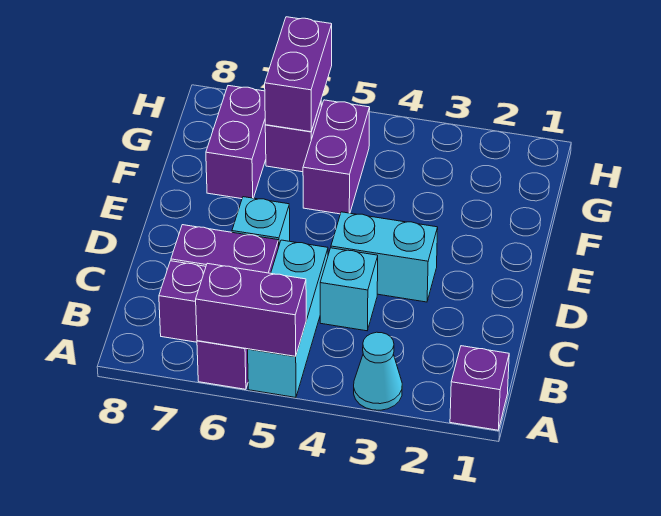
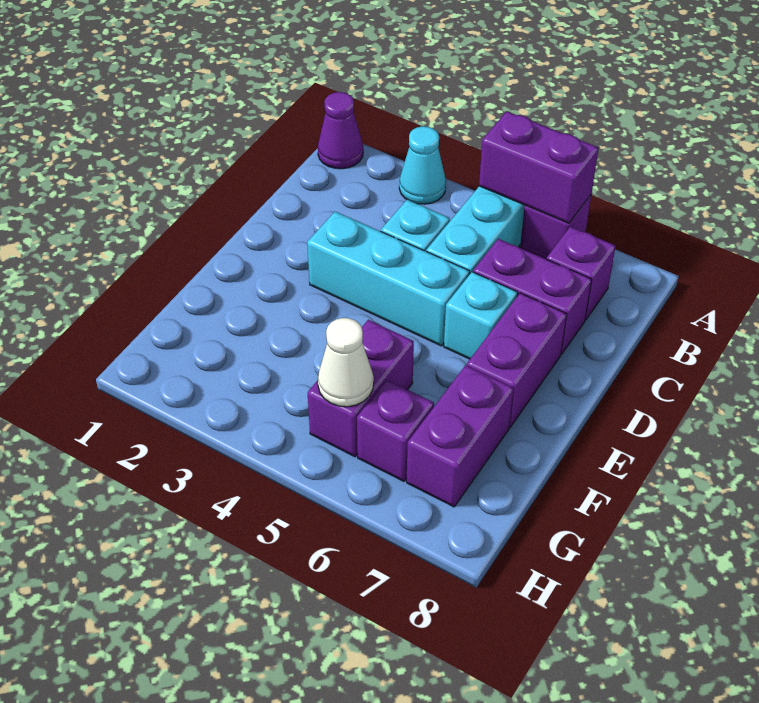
purple brick A1 level 1 -> purple cone A1 level 1
cyan brick D3:D4 level 1 -> cyan brick D3:D5 level 1
none -> white cone G5 level 2
purple brick G6:H6 level 2 -> purple brick D7:E7 level 1

